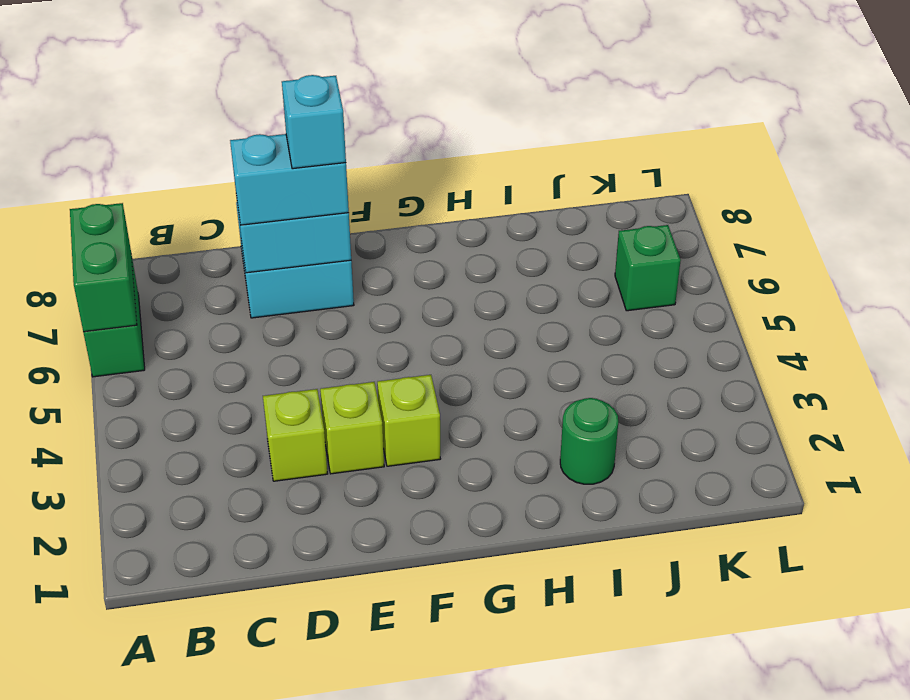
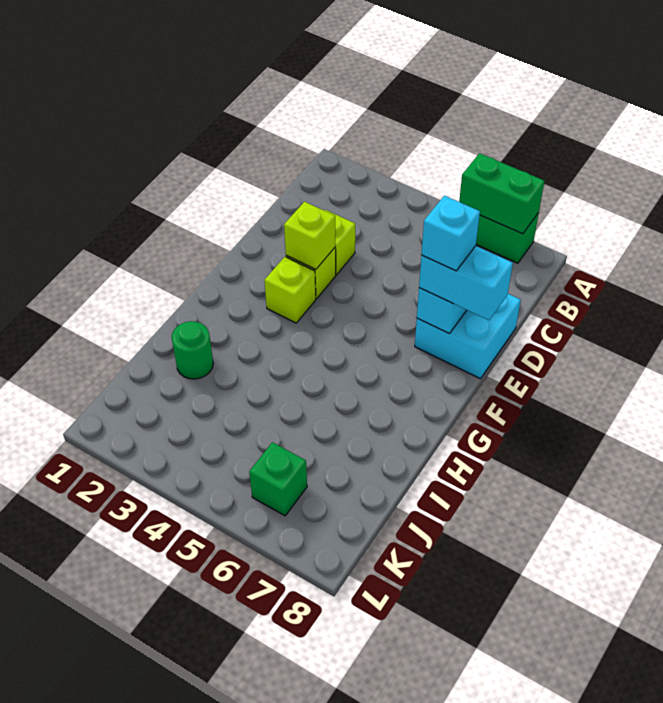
cyan brick D7:E7 level 3 -> cyan brick E7:E8 level 3
none -> lime brick E3 level 2

